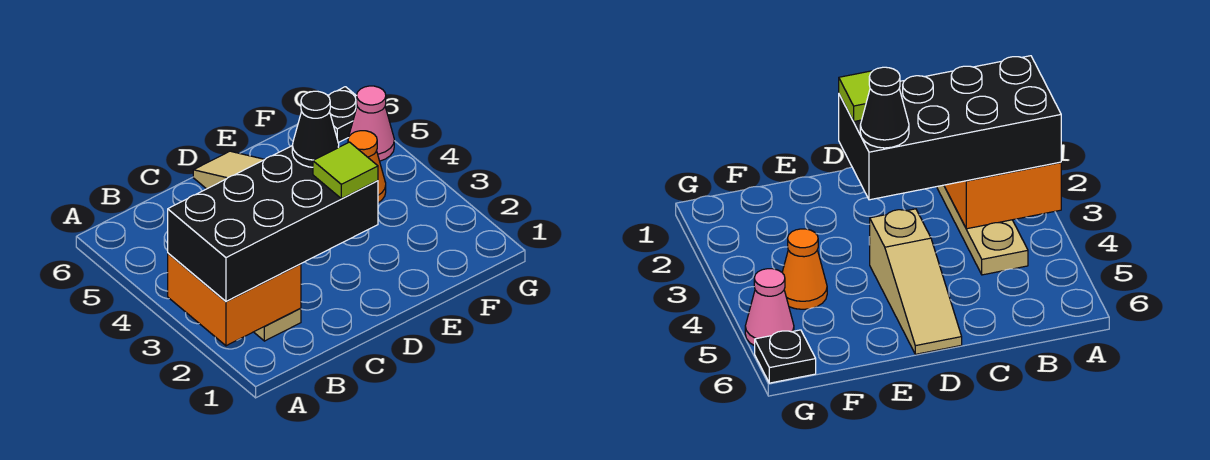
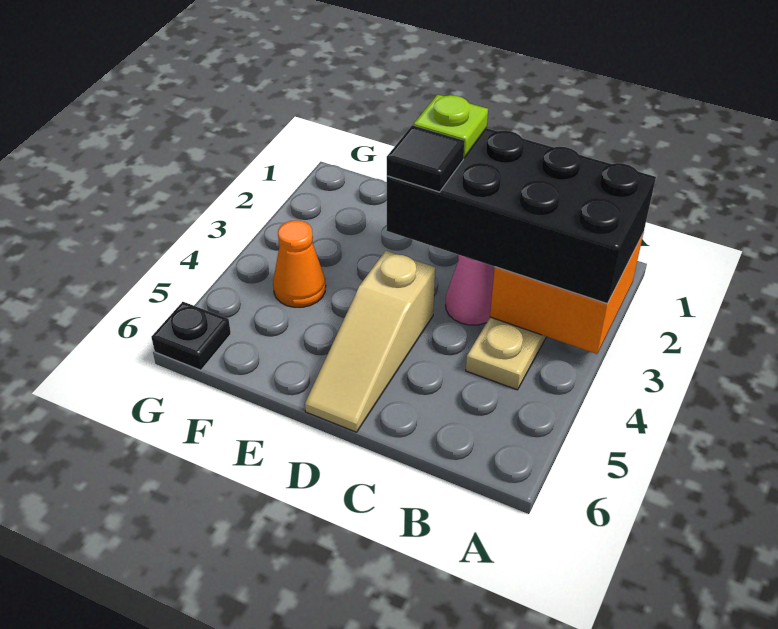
lime tile D2 level 4 -> lime plate D2 level 4
black cone D3 level 4 -> black tile D3 level 4
pink cone G5 level 1 -> pink cone C3 level 1

